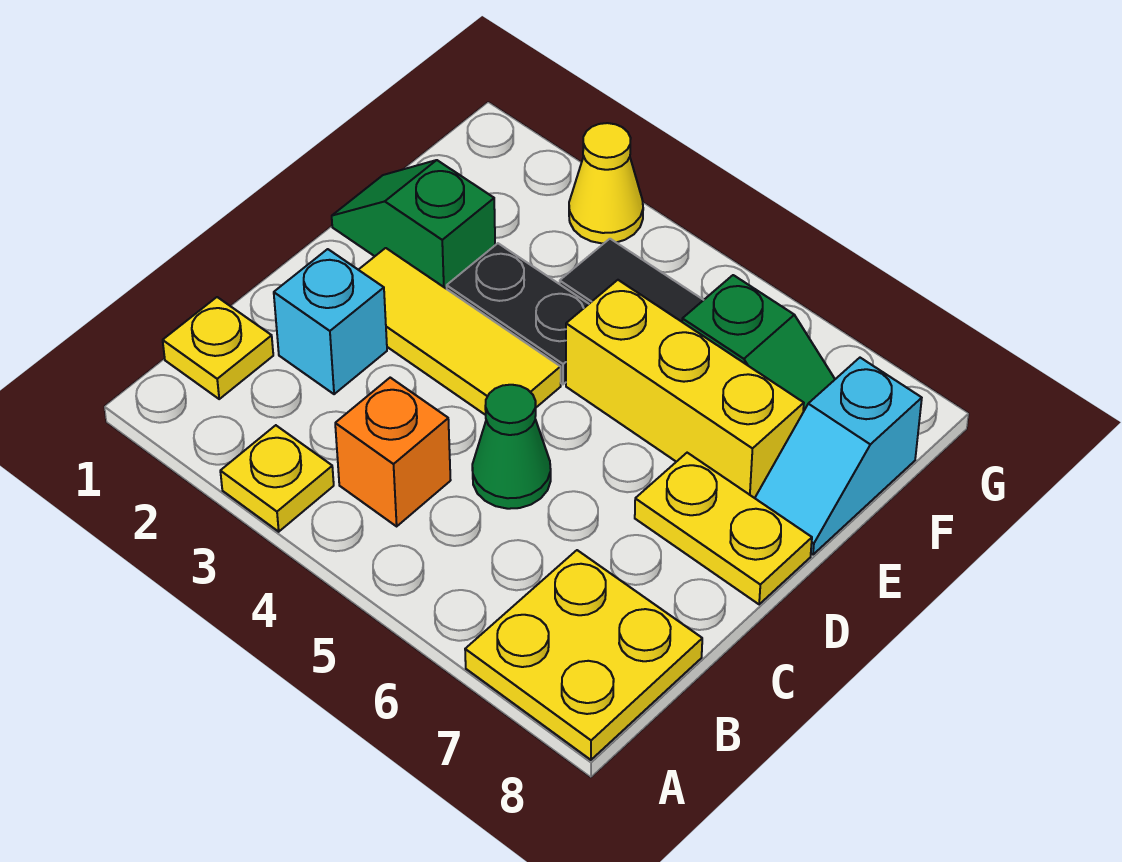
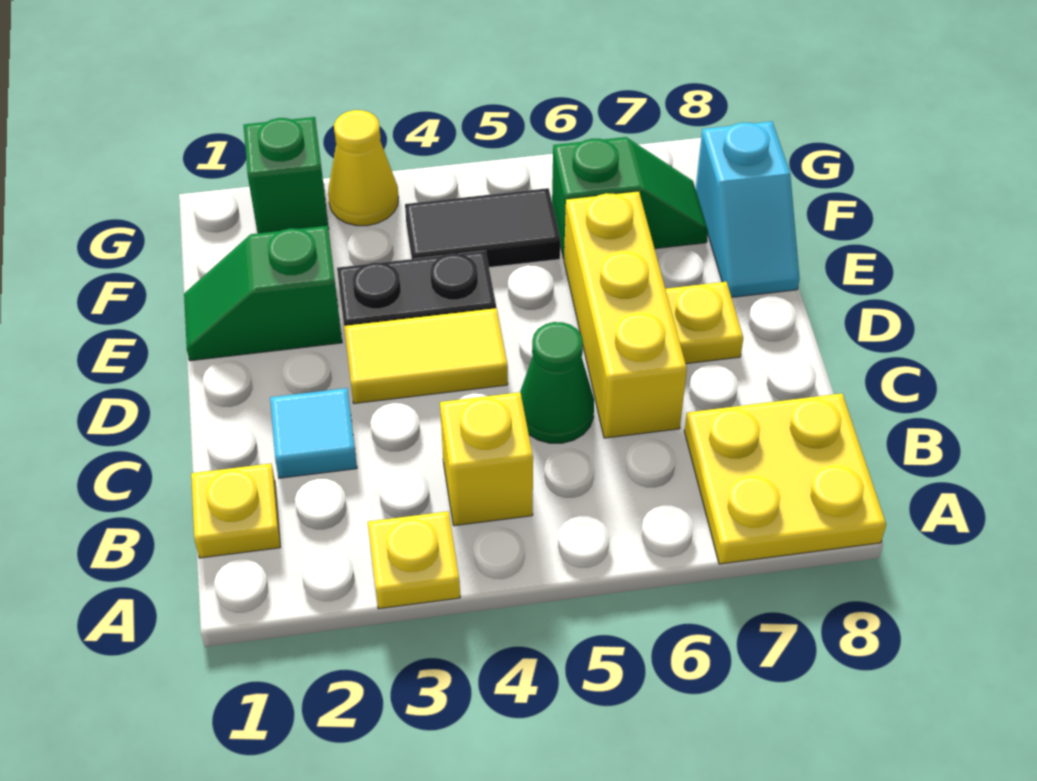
orange brick B4 level 1 -> yellow brick B4 level 1
cyan brick C2 level 1 -> cyan tile C2 level 1
yellow tile D2:D4 level 1 -> yellow tile D3:D4 level 1
yellow plate D7:D8 level 1 -> yellow plate D7 level 1
yellow brick E5:E7 level 1 -> yellow brick C6:E6 level 1
none -> green brick G2 level 1

